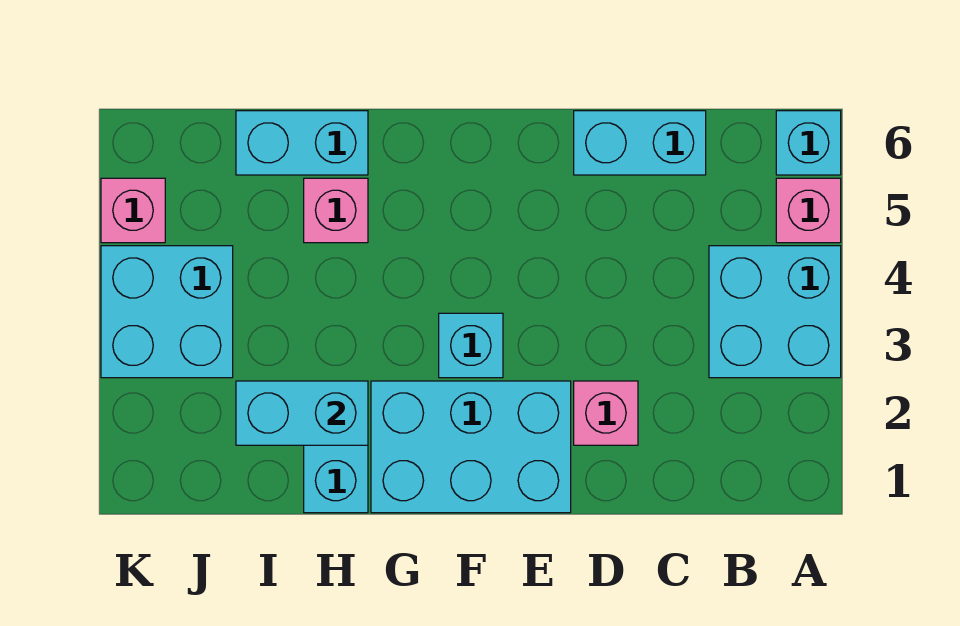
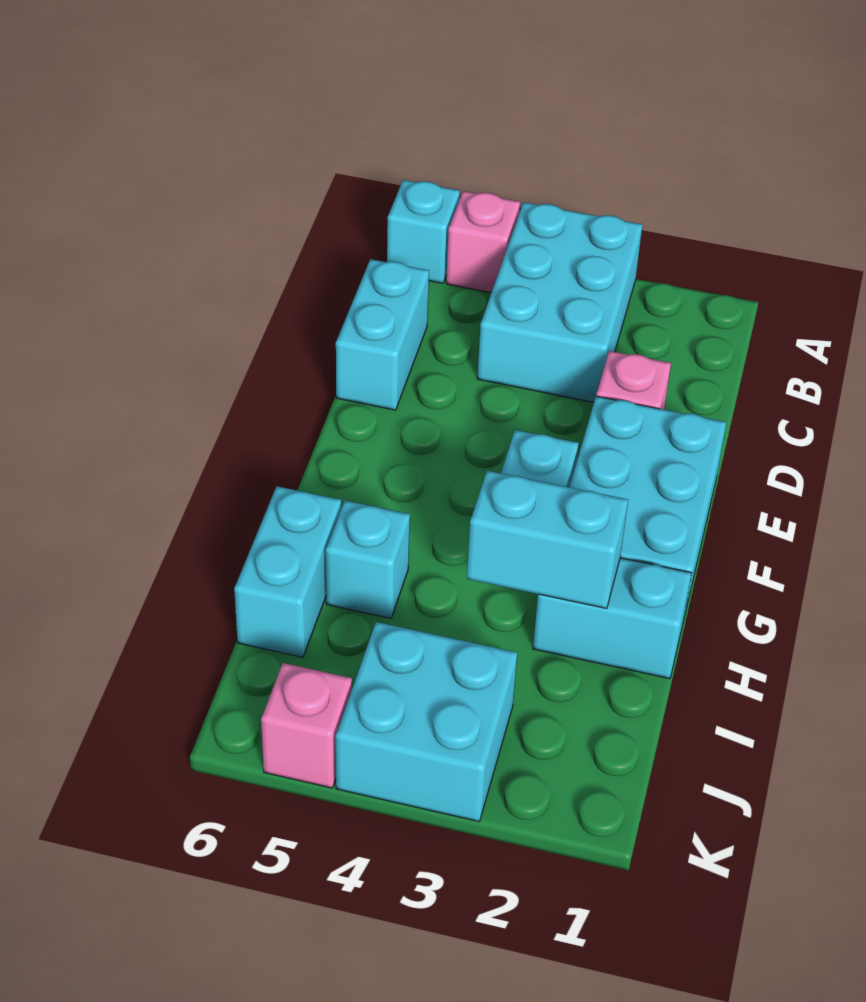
cyan brick A3:B4 level 1 -> cyan brick A3:C4 level 1
cyan brick H2:I2 level 2 -> cyan brick H2:H3 level 2
pink brick H5 level 1 -> cyan brick H5 level 1

